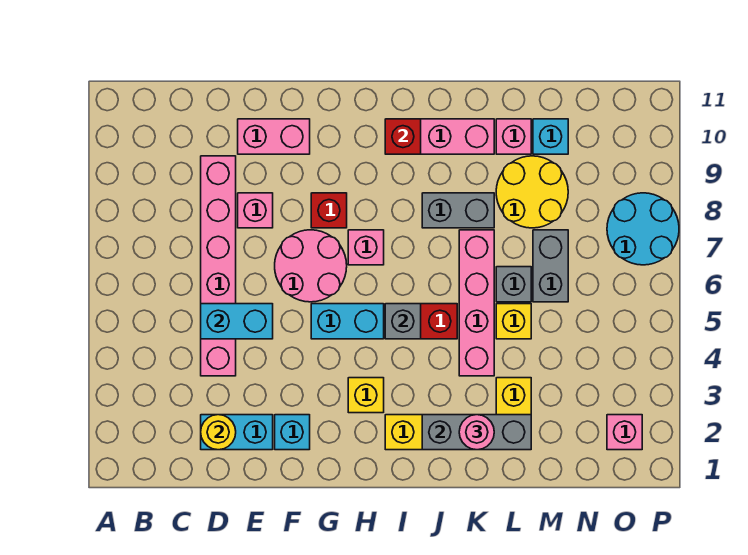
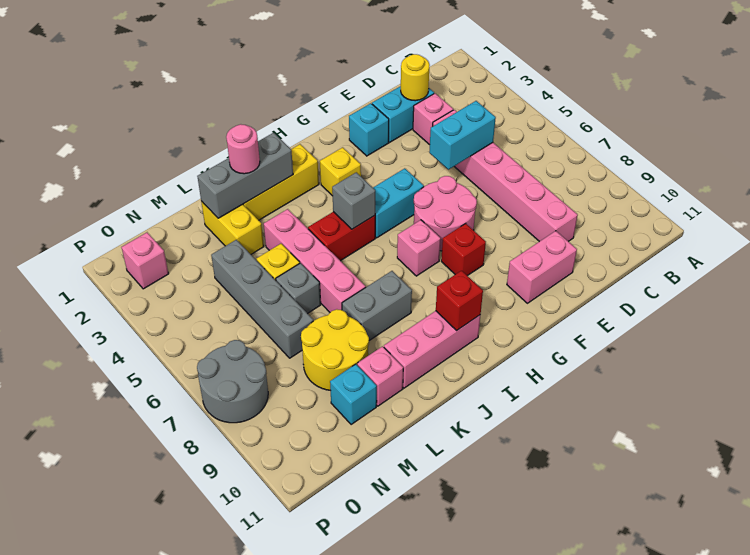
pink brick E8 level 1 -> pink brick D3 level 1
grey brick M6:M7 level 1 -> grey brick M4:M7 level 1
cyan round brick O7:P8 level 1 -> grey round brick O7:P8 level 1

